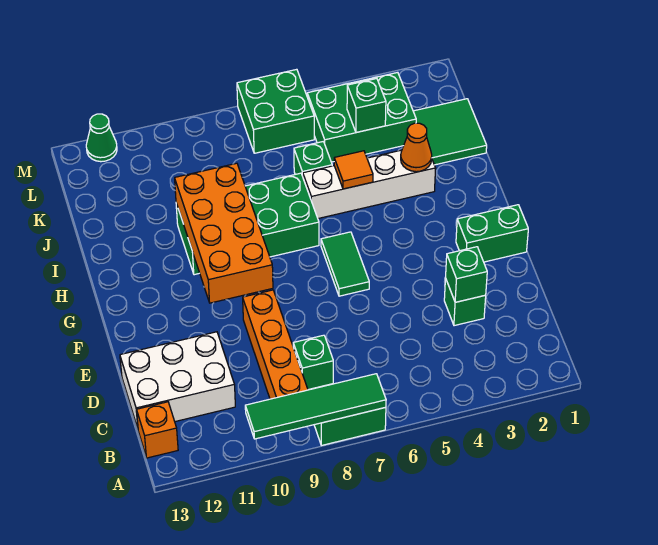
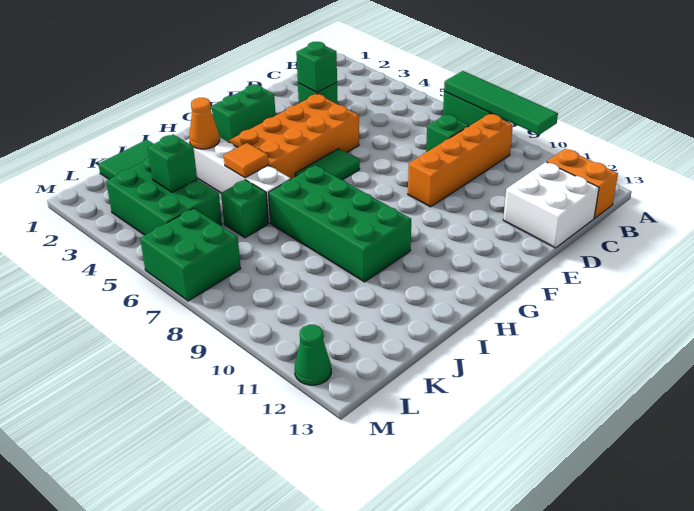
orange brick B13 level 1 -> orange brick B12:B13 level 1
white brick C11:D13 level 1 -> white brick C12:D13 level 1
green brick F1:F2 level 1 -> green brick F2:G2 level 1
orange brick F9:I10 level 2 -> orange brick E4:H5 level 1

